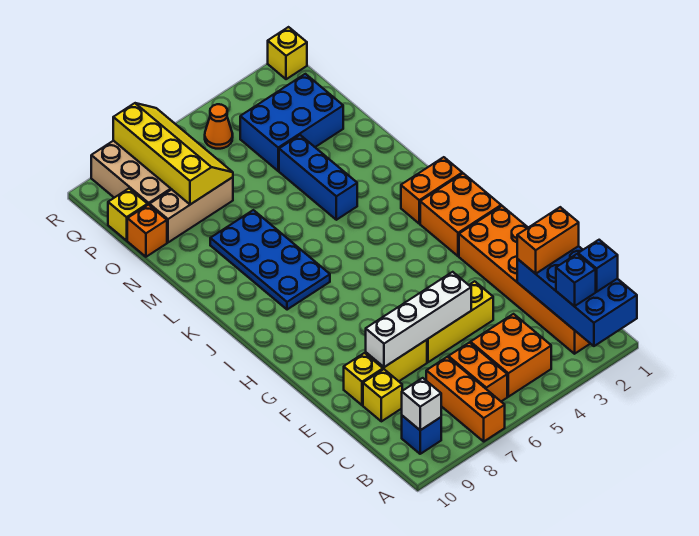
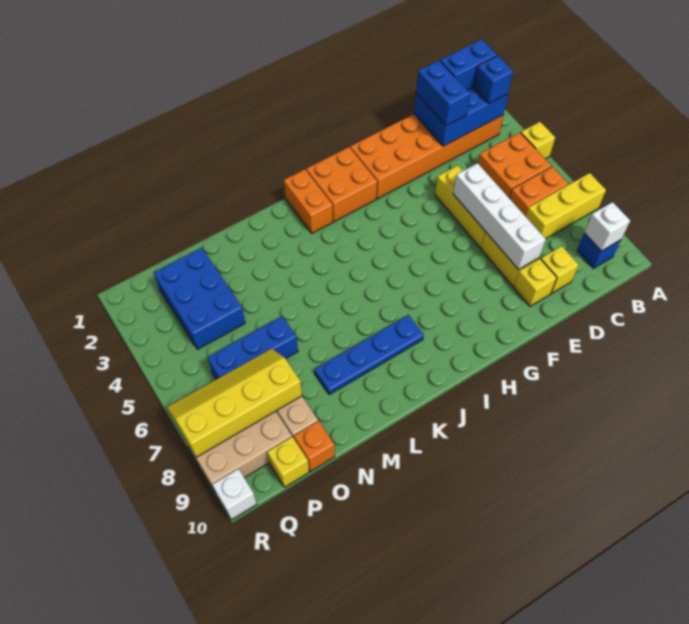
blue brick A1:D2 level 2 -> blue brick B1:D2 level 2
orange brick A7:C7 level 1 -> yellow brick A7:C7 level 1
blue brick B1 level 3 -> blue brick B1:C1 level 3
orange brick D1:D2 level 3 -> blue brick D1:D2 level 3
blue plate J7:M8 level 1 -> blue plate J8:M8 level 1
blue brick L4:N4 level 1 -> blue brick N6:P6 level 1
orange cone Q5 level 1 -> none
yellow brick R1 level 1 -> yellow brick A4 level 1
none -> white brick R10 level 1

